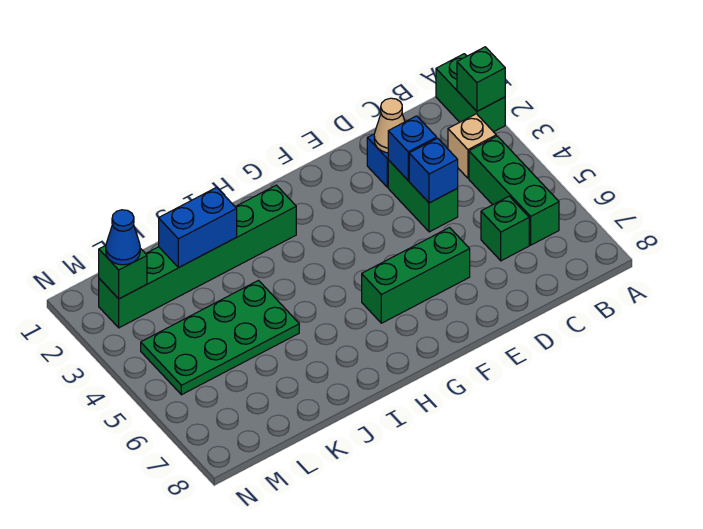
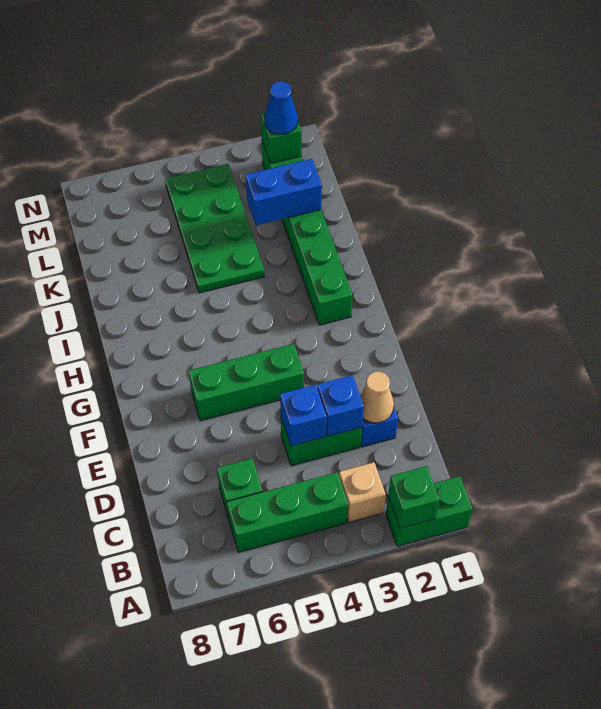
green brick E6:G6 level 1 -> green brick F4:F6 level 1
blue brick J2:K2 level 2 -> blue brick K2:K3 level 2

